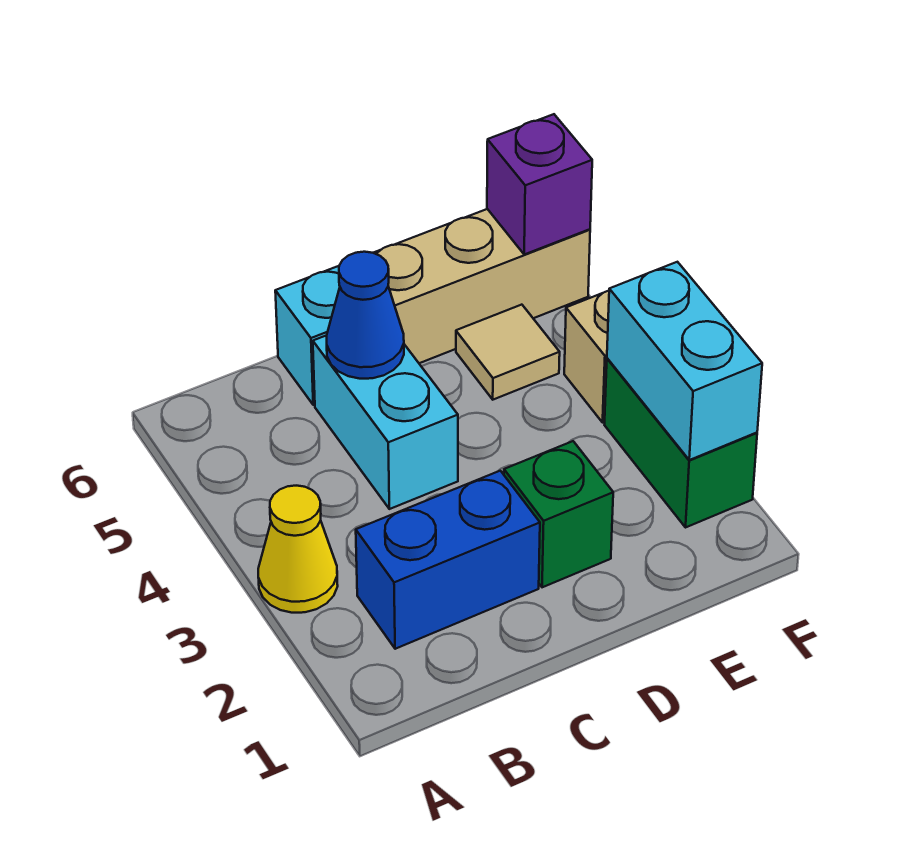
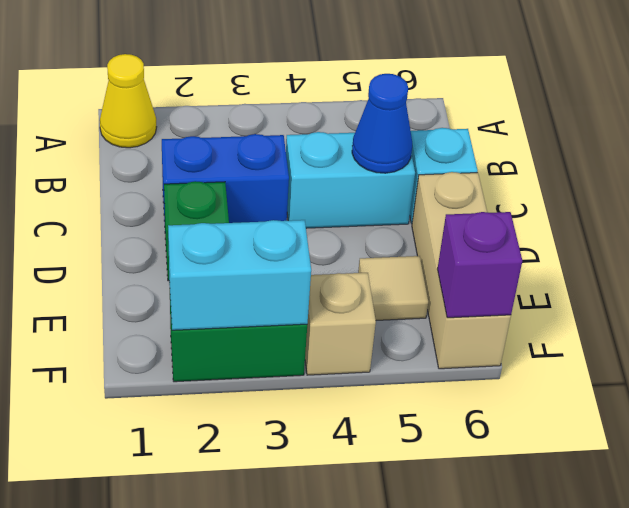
yellow cone A3 level 1 -> yellow cone A1 level 1
blue brick B2:C2 level 1 -> blue brick C2:C3 level 1

